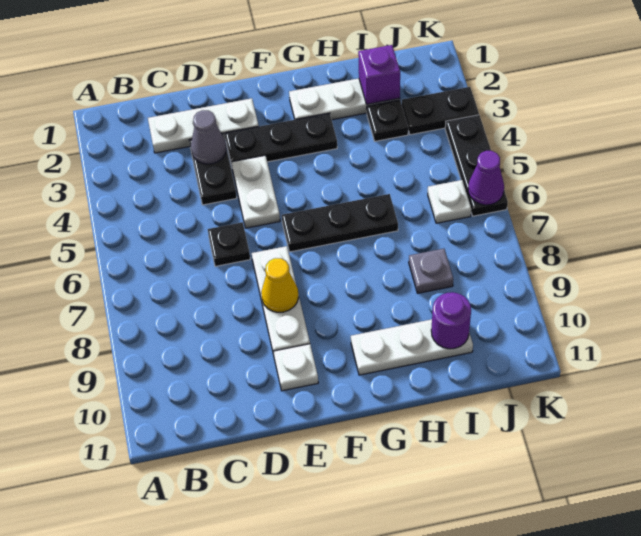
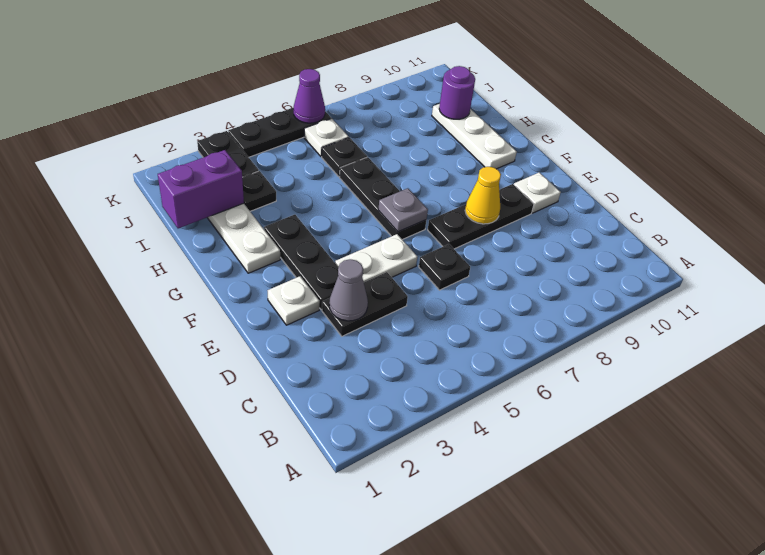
white plate C2:E2 level 1 -> white plate E2 level 1
white plate E7:E9 level 1 -> black plate E7:E9 level 1
purple brick I2 level 2 -> purple brick I1:I2 level 2
none -> black plate I6 level 1
grey plate I8 level 1 -> grey plate F6 level 2

